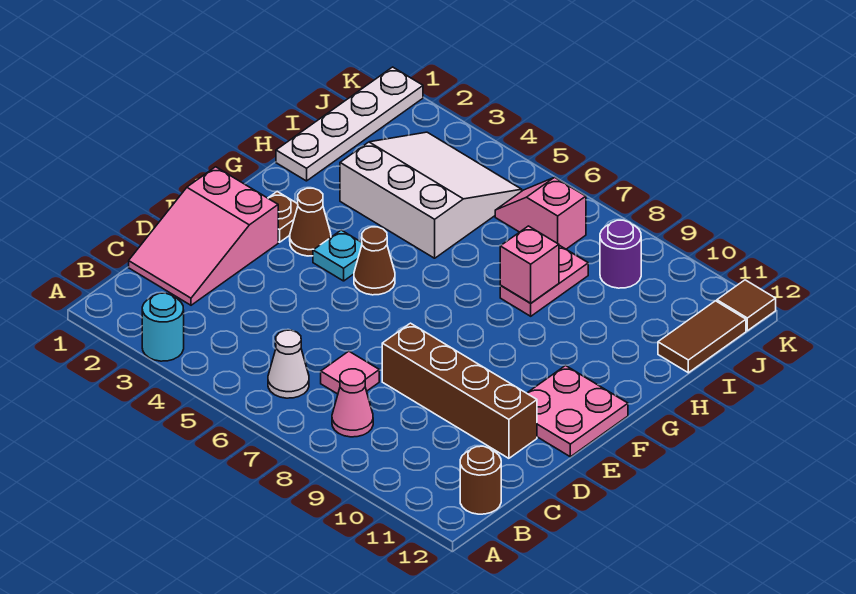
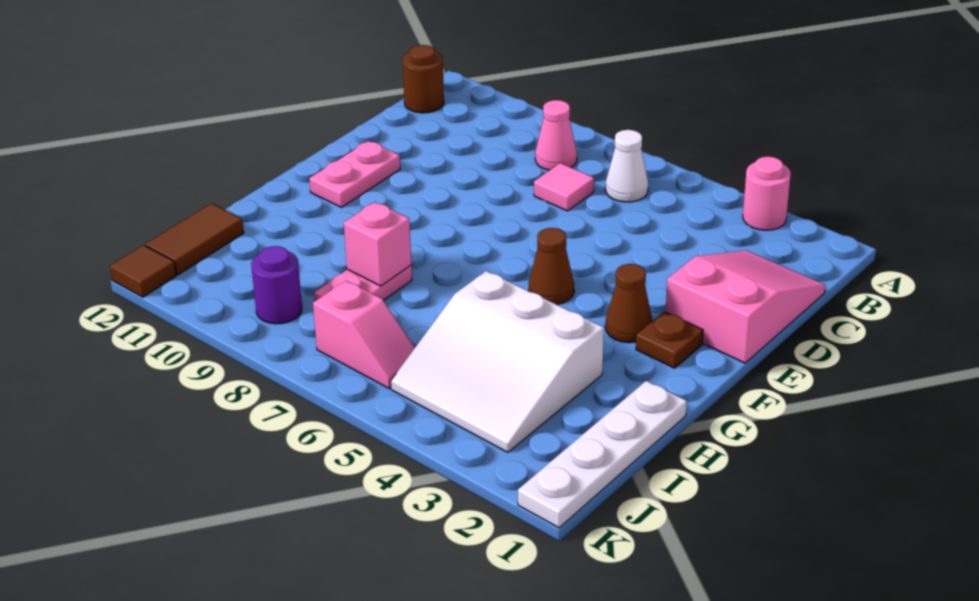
cyan round brick A3 level 1 -> pink round brick A3 level 1
brown brick D8:D11 level 1 -> none
pink plate E11:F12 level 1 -> pink plate E11:F11 level 1
cyan plate F4 level 1 -> none

